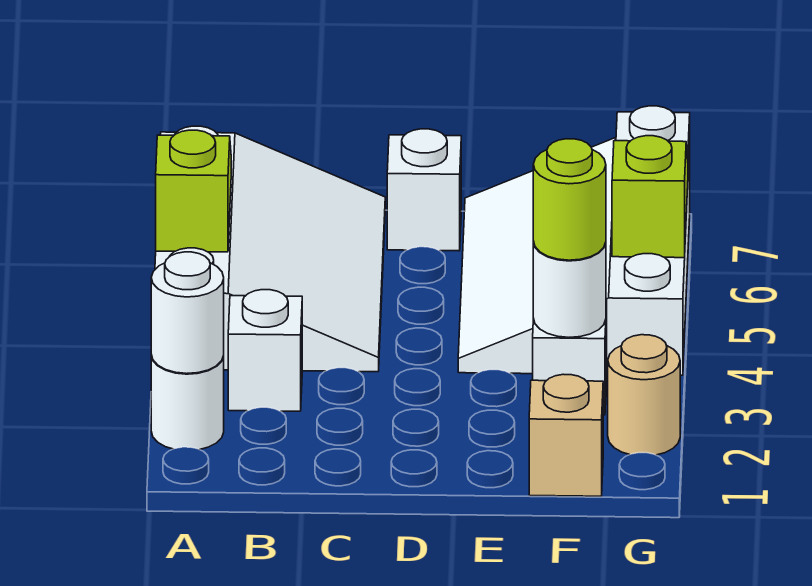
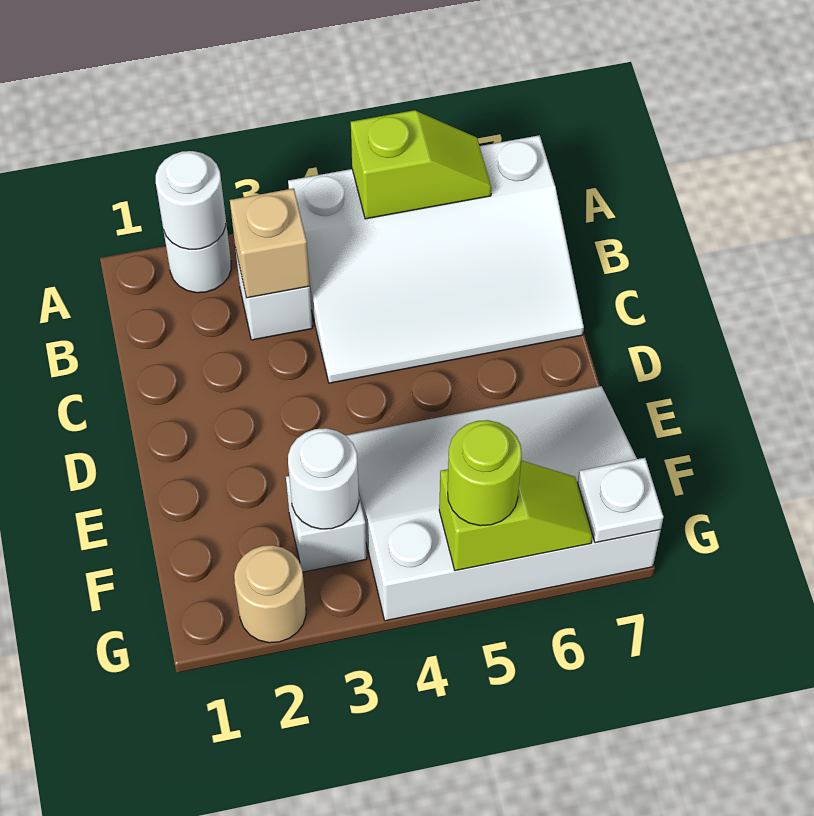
white brick D7 level 1 -> none
tan brick F1 level 1 -> tan brick B3 level 2
lime round brick F3 level 3 -> lime round brick G5 level 3

